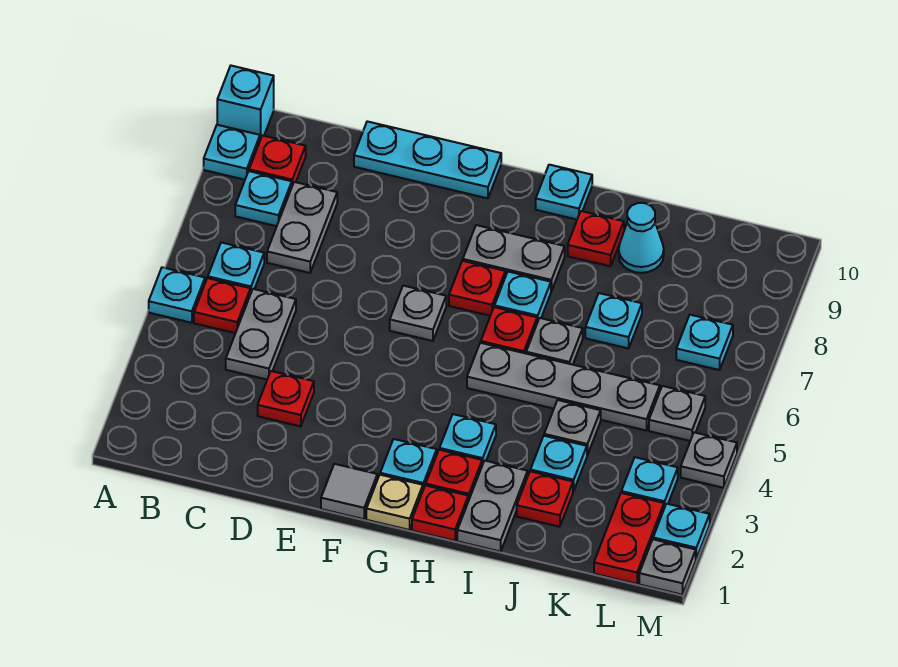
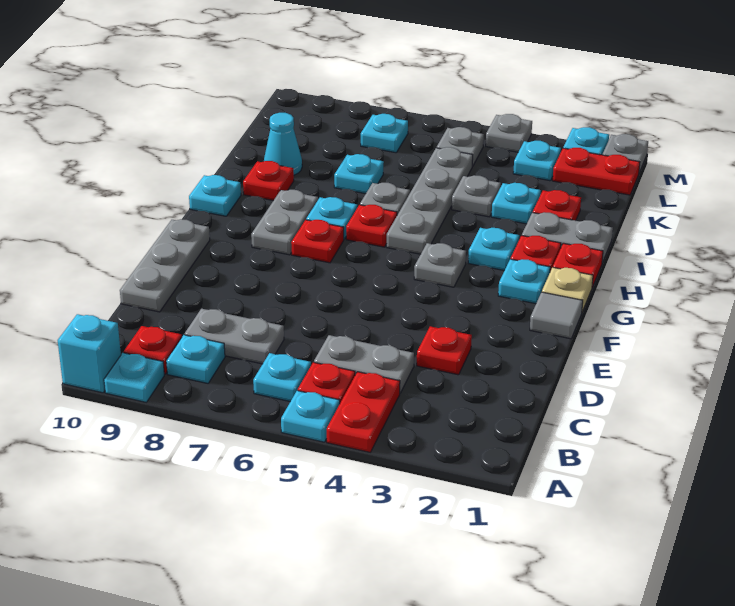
none -> red plate A4:B4 level 1
cyan plate D10:F10 level 1 -> grey plate D10:F10 level 1
grey plate F6 level 1 -> grey plate G4 level 1

